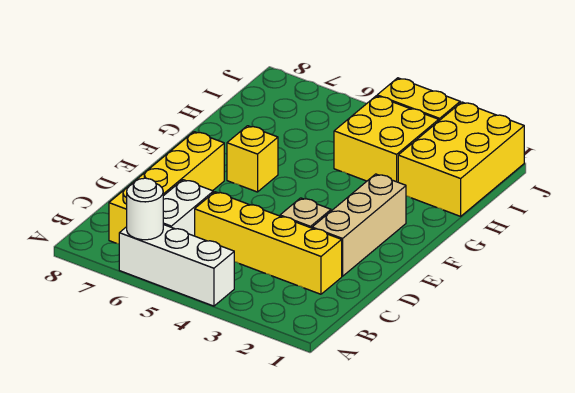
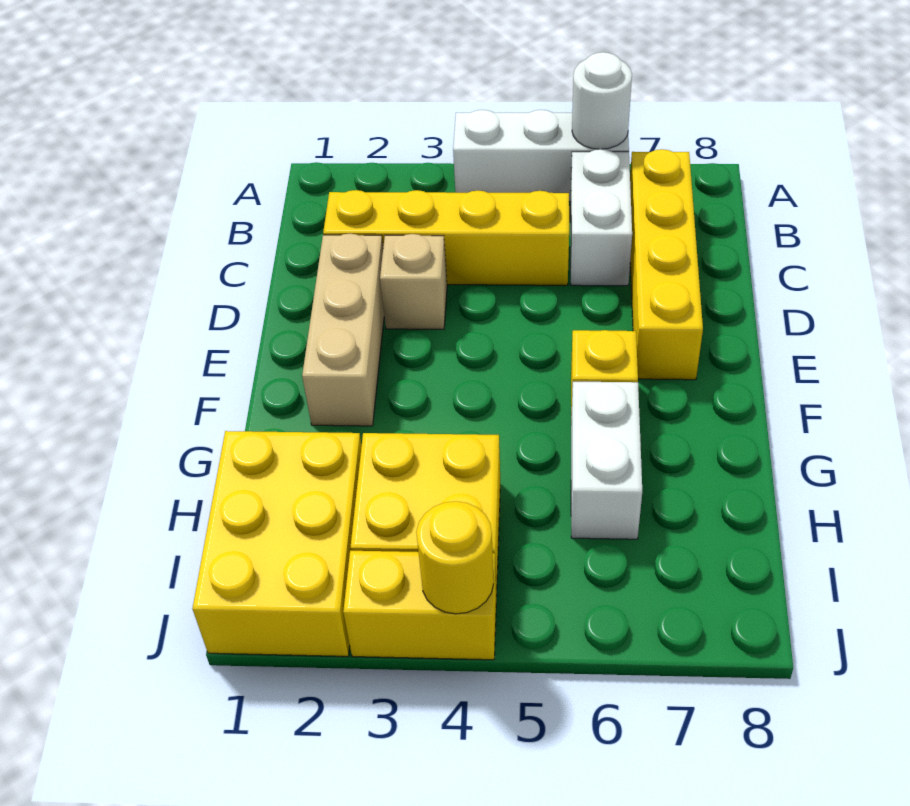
none -> white brick G6:H6 level 1
none -> yellow round brick J4 level 2

